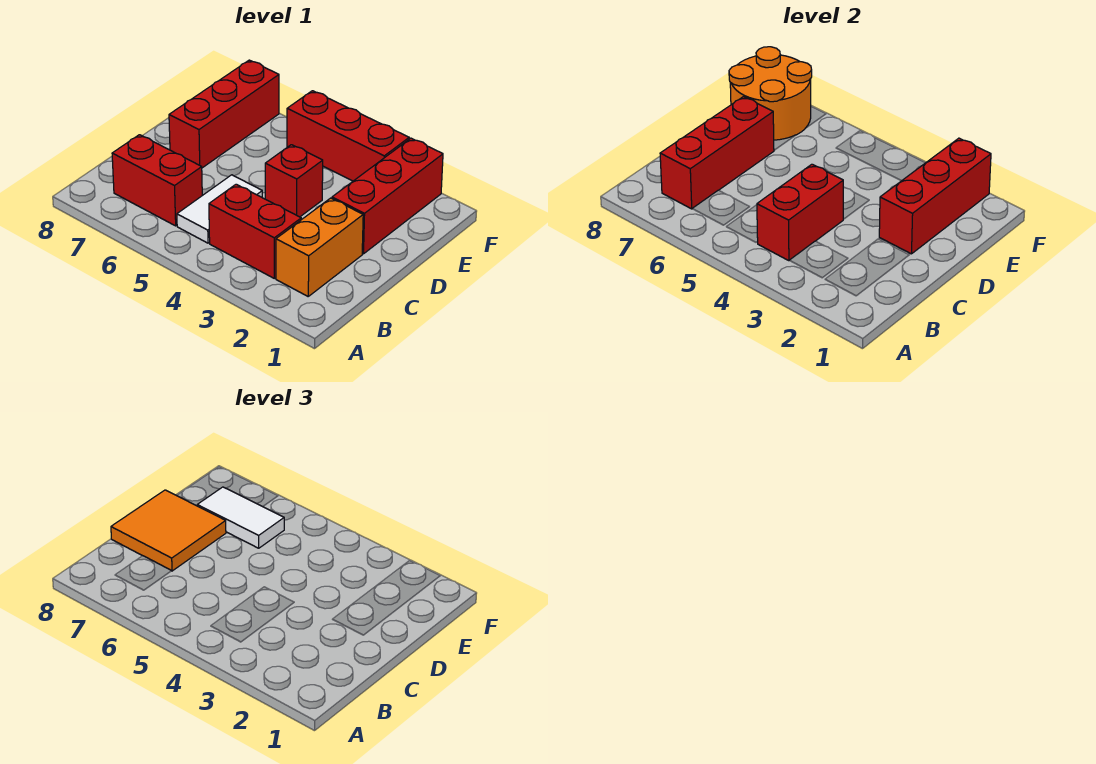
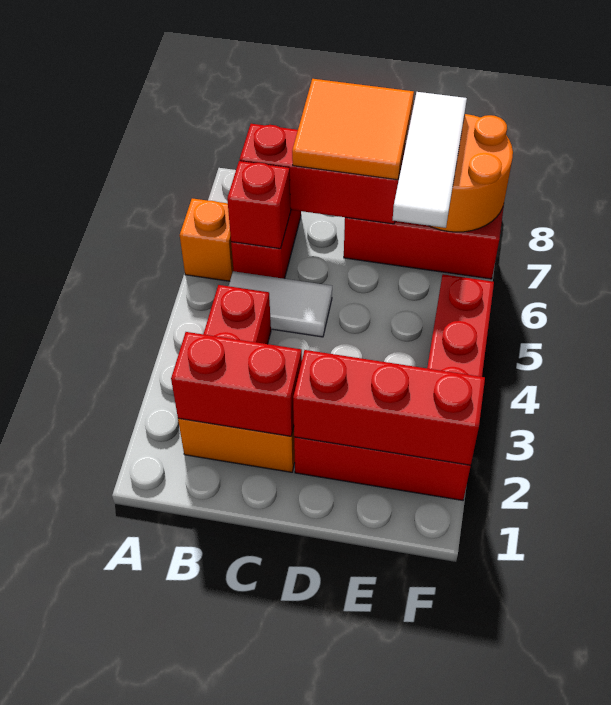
none -> orange brick A6 level 1
red brick B4:C4 level 2 -> red brick B2:C2 level 2
red brick D4 level 1 -> red brick B6 level 2
white tile E6:E7 level 3 -> white tile E6:E8 level 3

